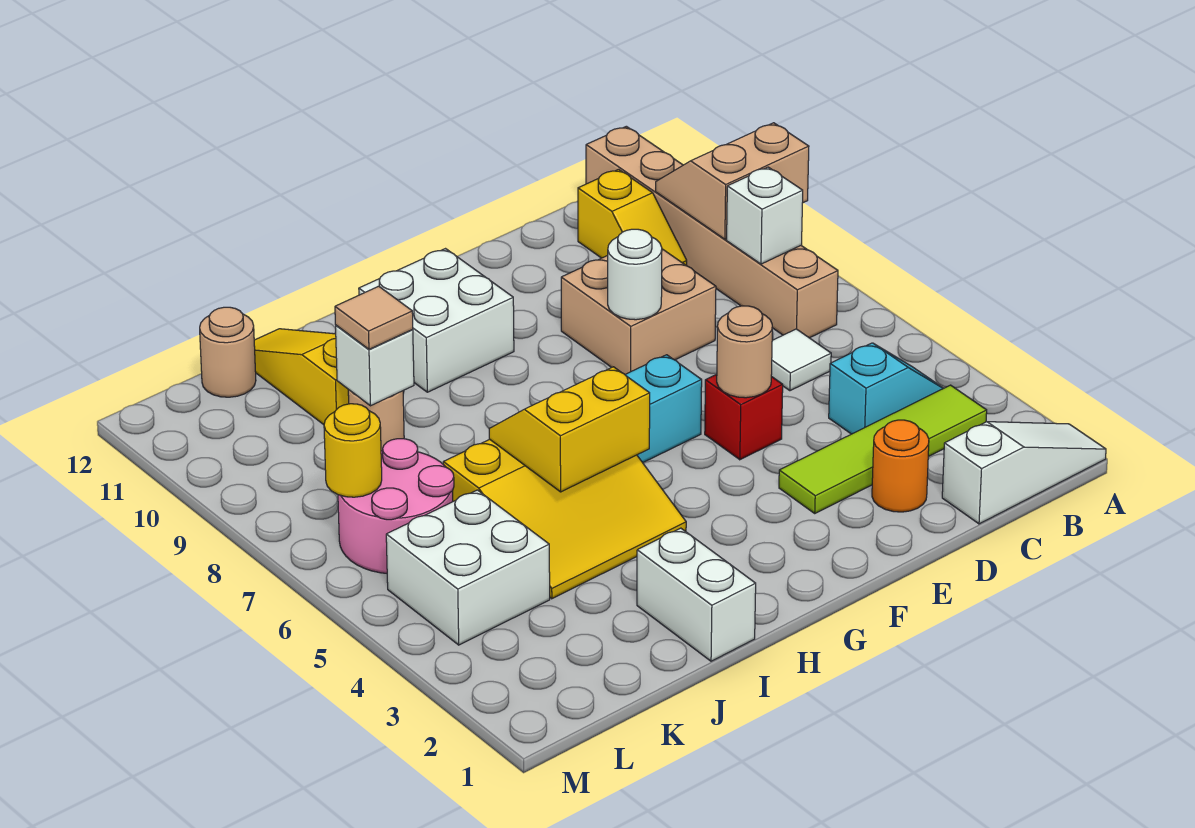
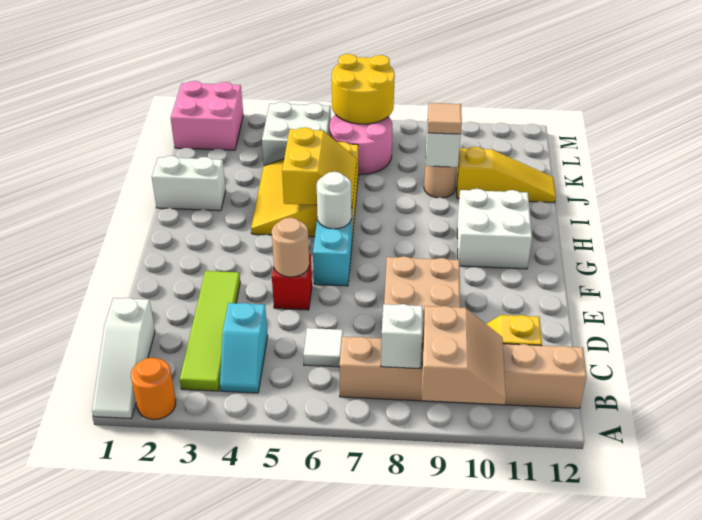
orange round brick D2 level 1 -> orange round brick A2 level 1
white round brick E8 level 2 -> white round brick G6 level 2
tan round brick K12 level 1 -> none
none -> pink brick L1:M2 level 1
yellow round brick L7 level 2 -> yellow round brick L6:M7 level 2

